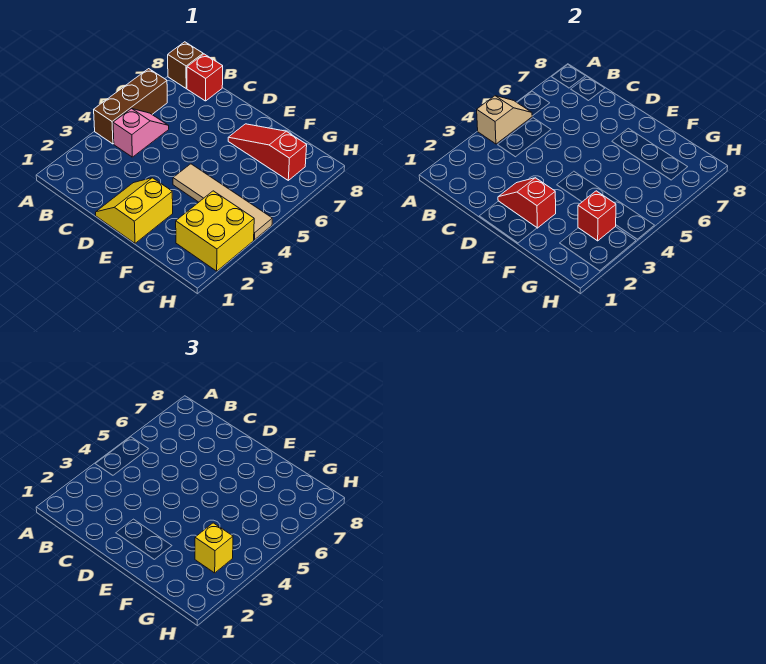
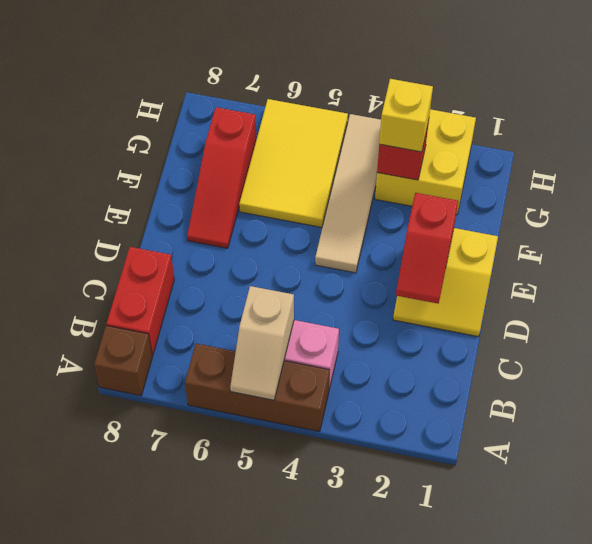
tan slope A4:A5 level 2 top 4 -> tan slope A5:B5 level 2 top B
red brick B8 level 1 -> red brick B8:C8 level 1
none -> yellow tile F5:H6 level 1

